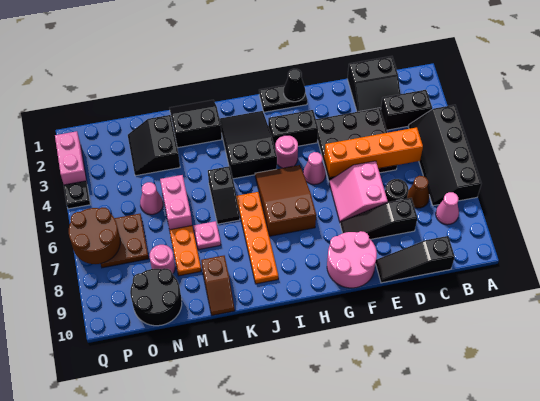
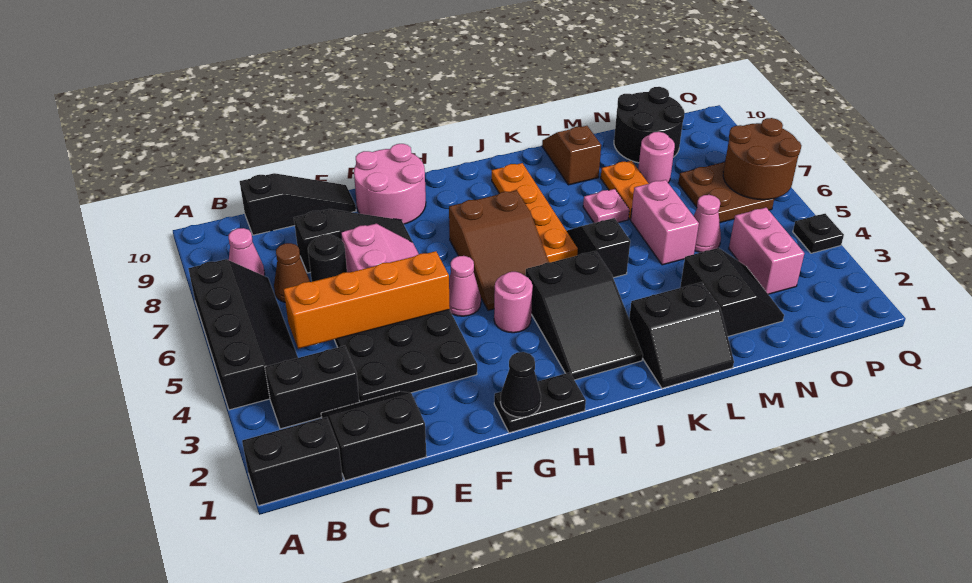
black brick G3:H3 level 1 -> black brick A1:B1 level 1
pink brick Q2:Q3 level 1 -> pink brick O3:O4 level 1

